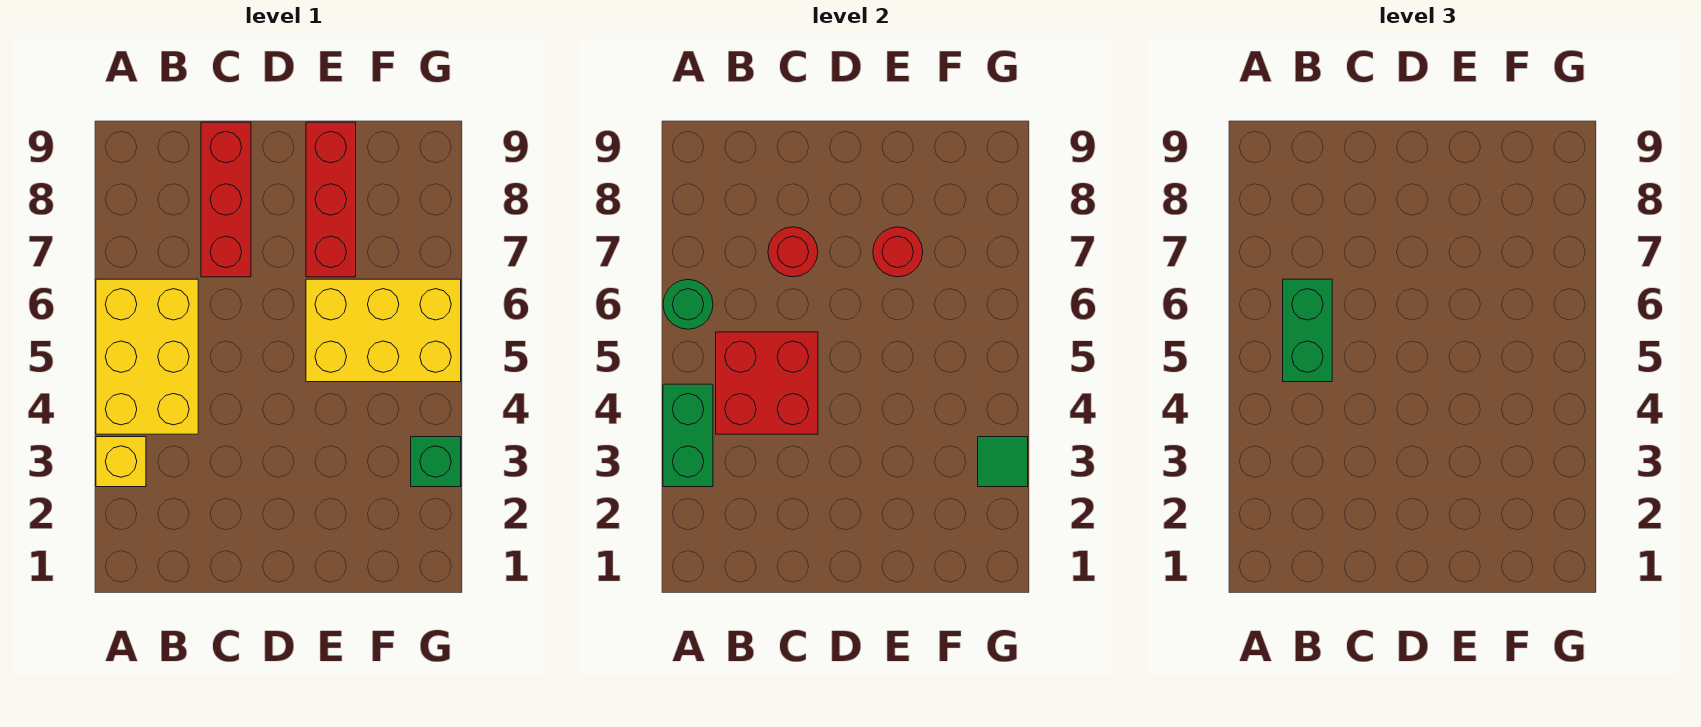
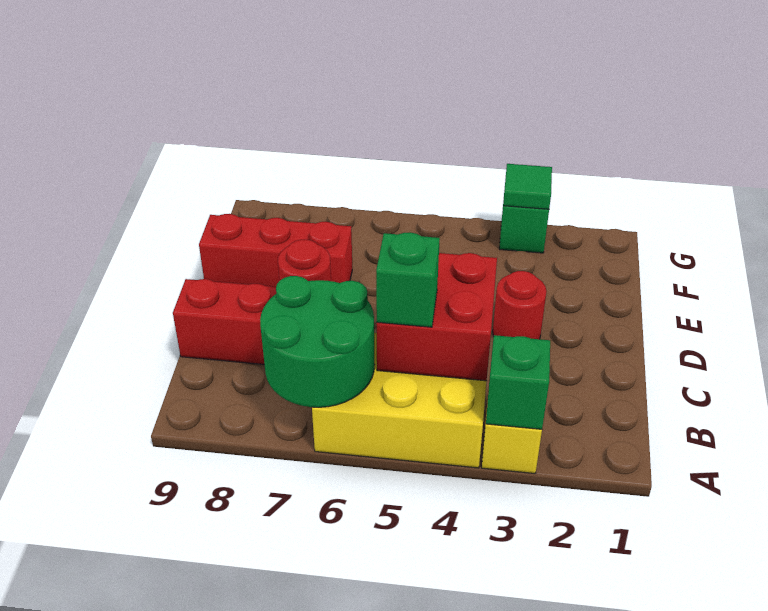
green brick A3:A4 level 2 -> green brick A3 level 2
green round brick A6 level 2 -> green round brick A6:B7 level 2
green brick B5:B6 level 3 -> green brick B5 level 3
yellow brick E5:G6 level 1 -> none
red round brick E7 level 2 -> red round brick D3 level 1

